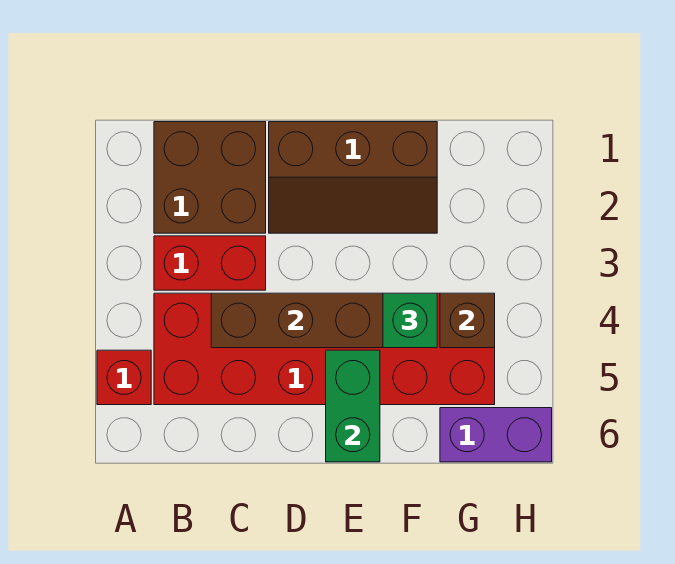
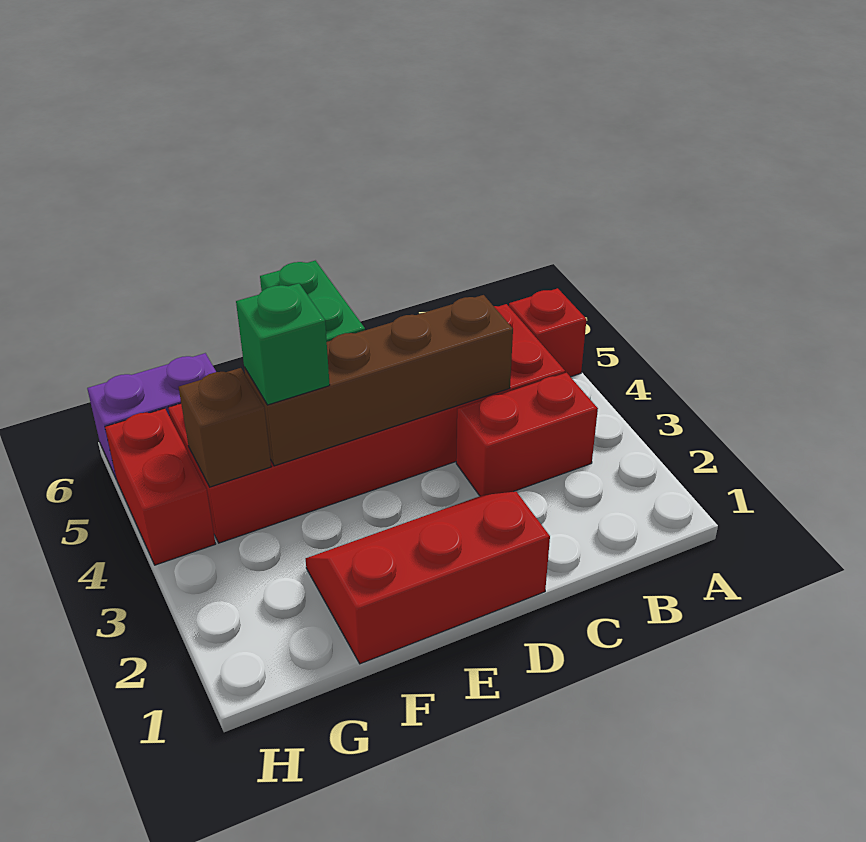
brown brick B1:C2 level 1 -> none
brown slope D1:F2 level 1 top 1 -> red slope D1:F2 level 1 top 1
none -> red brick H4:H5 level 1

